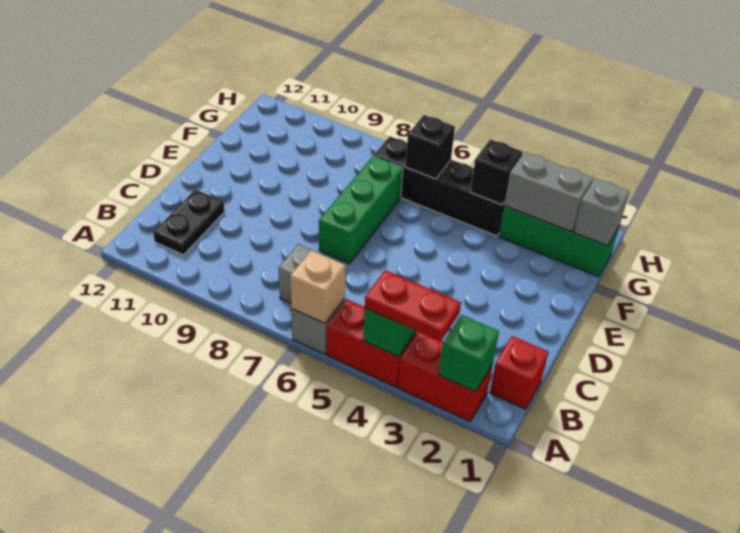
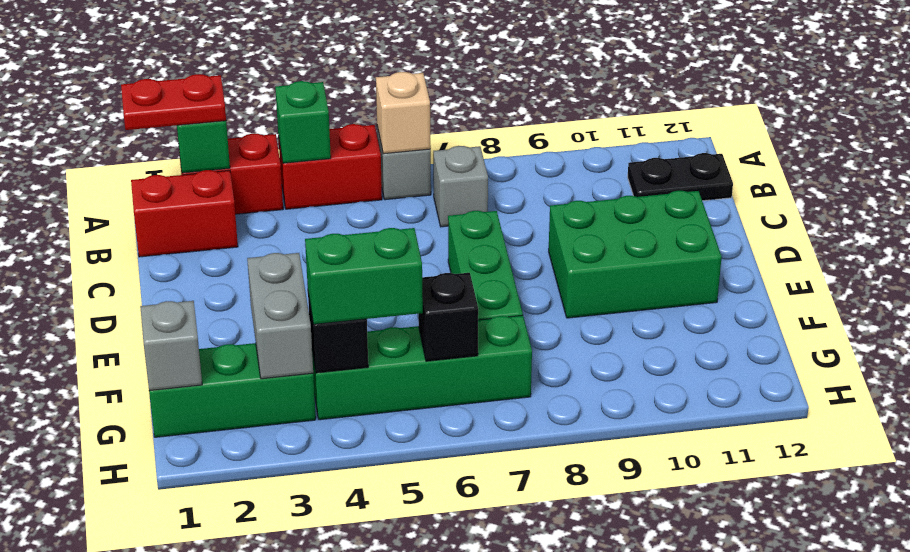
red plate A3:A4 level 3 -> red plate A1:A2 level 3
red brick B1 level 1 -> red brick B1:B2 level 1
black plate B11:C11 level 1 -> black plate B11:B12 level 1
none -> green brick D9:E11 level 1
grey brick G2:G3 level 2 -> grey brick F3:G3 level 2
black brick G4:G7 level 1 -> green brick G4:G7 level 1
none -> green brick G4:G5 level 3

